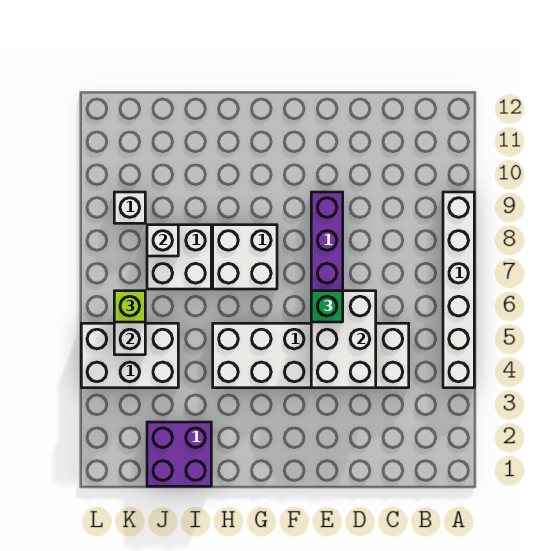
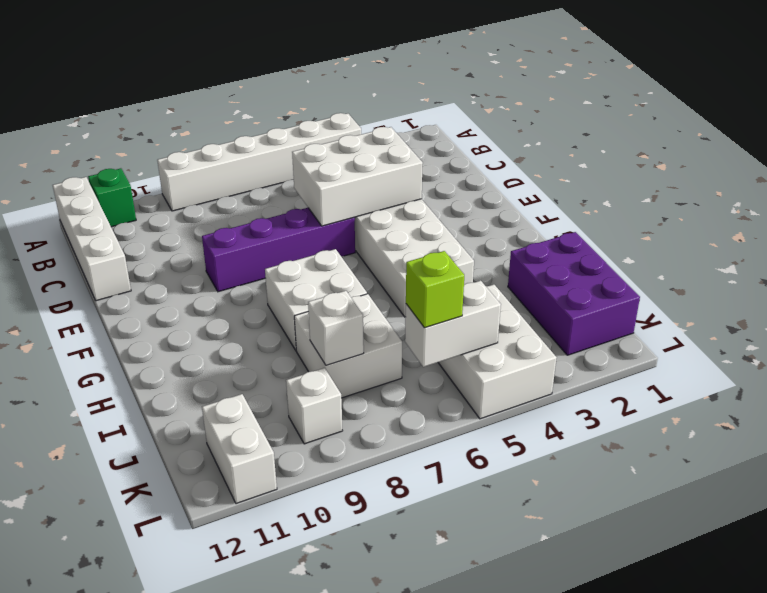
none -> white brick A12:D12 level 1
green brick E6 level 3 -> green brick A11 level 1
purple brick I1:J2 level 1 -> purple brick I1:K2 level 1
none -> white brick K11:L11 level 1

